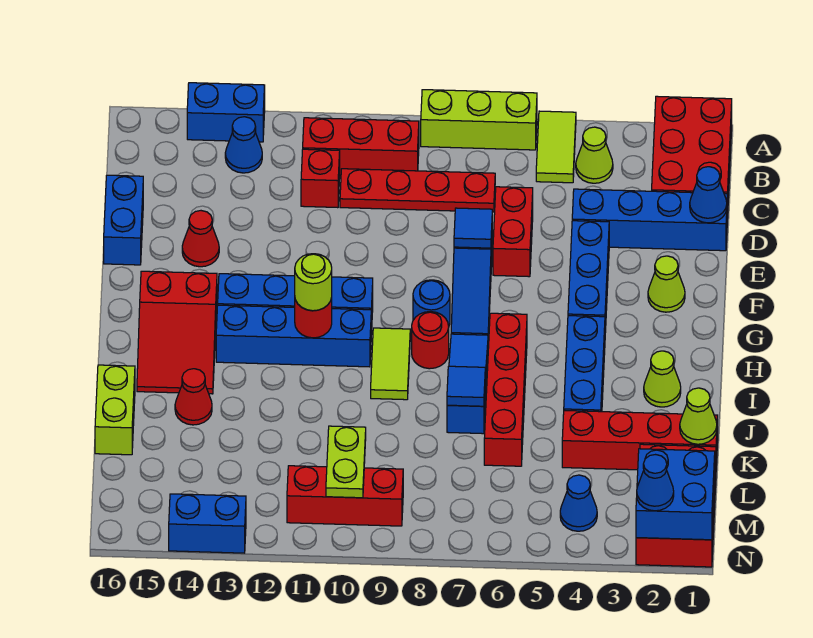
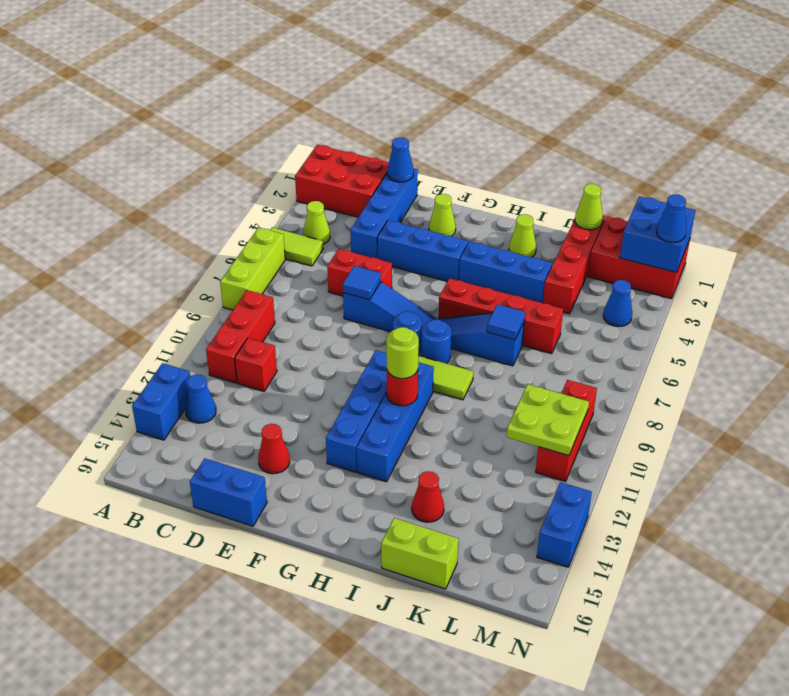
red plate C7:C10 level 1 -> none
red slope G14:I15 level 1 top G -> none
red round brick H8 level 1 -> blue round brick H8 level 1
lime plate L10:M10 level 2 -> lime plate L10:M11 level 2

